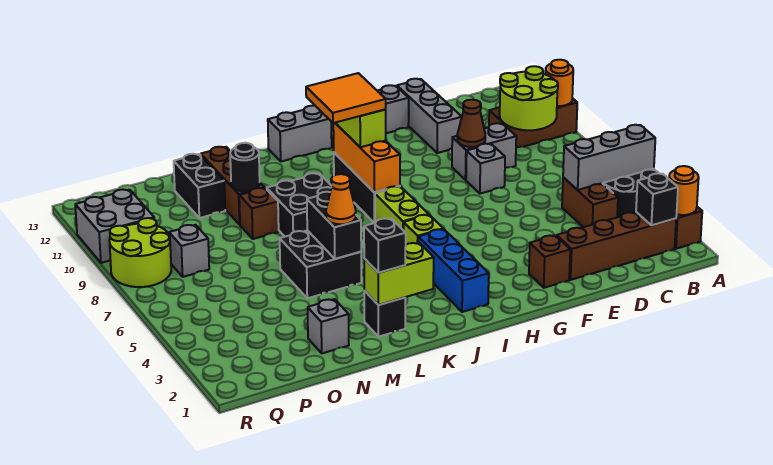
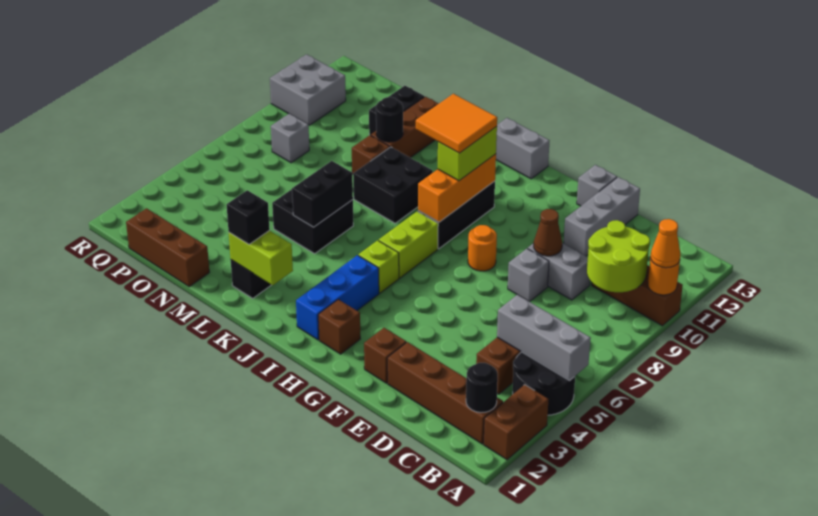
orange round brick A2 level 2 -> orange round brick G8 level 1
black brick B2 level 2 -> black round brick B2 level 2
none -> brown brick H2 level 1
orange cone L5 level 3 -> orange cone A10 level 3
none -> brown brick N1:P1 level 1
grey brick N2 level 1 -> none
lime round brick Q8:R9 level 1 -> none

